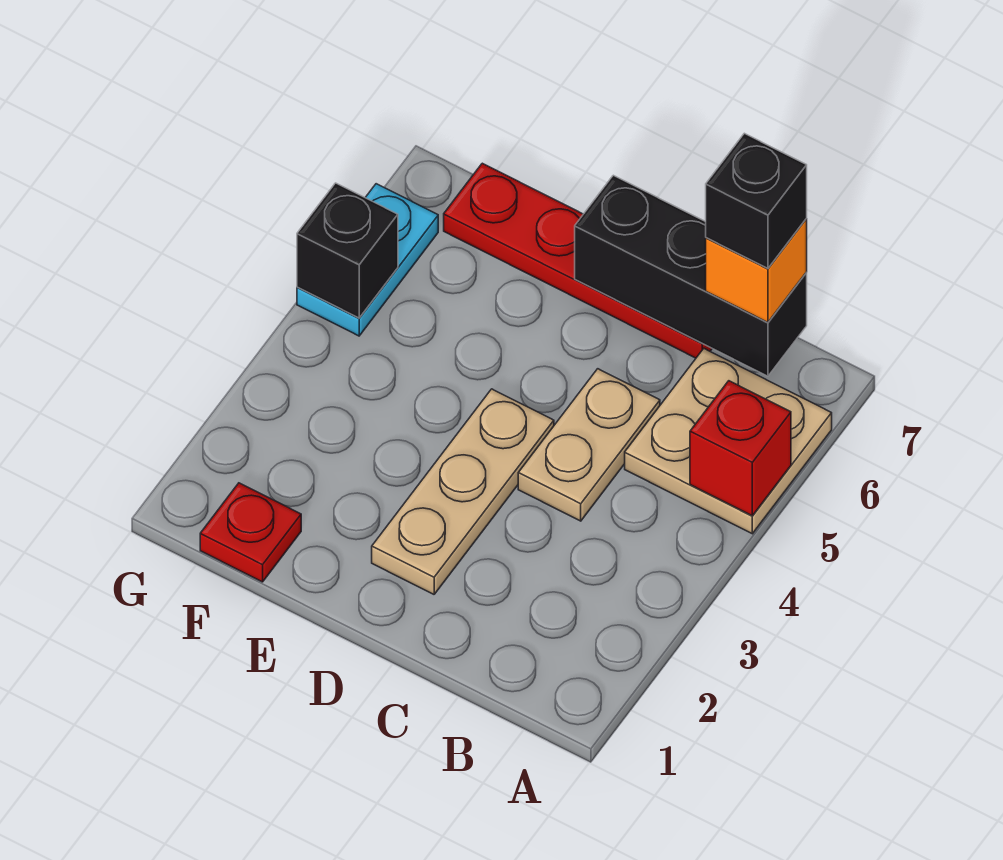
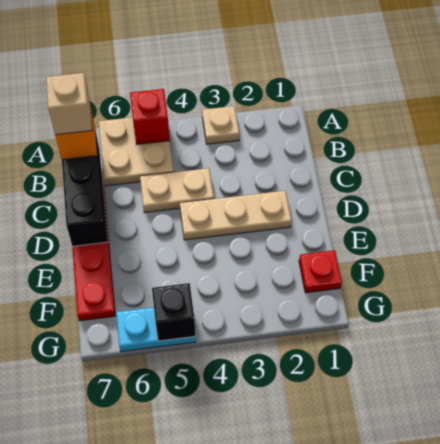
none -> tan plate A3 level 1
black brick B7 level 4 -> tan brick B7 level 4

